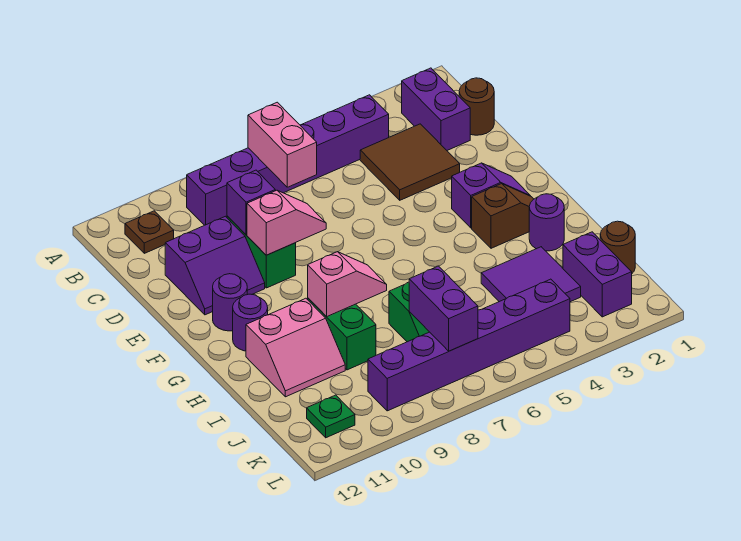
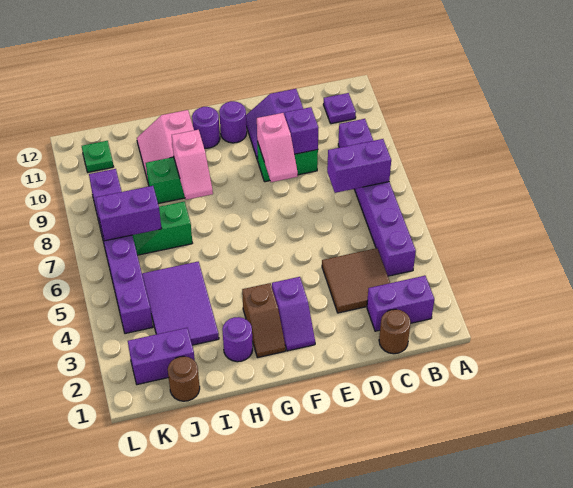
pink brick B7:C7 level 2 -> purple brick B7:C7 level 2
brown plate B11 level 1 -> purple plate B11 level 1
purple tile I3:J4 level 1 -> purple tile I3:J5 level 1

